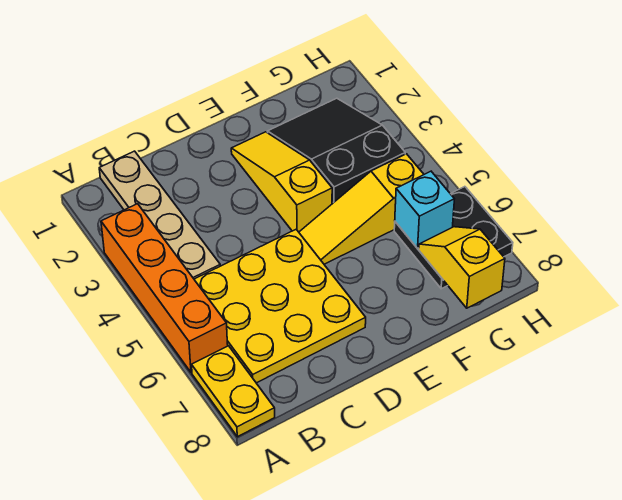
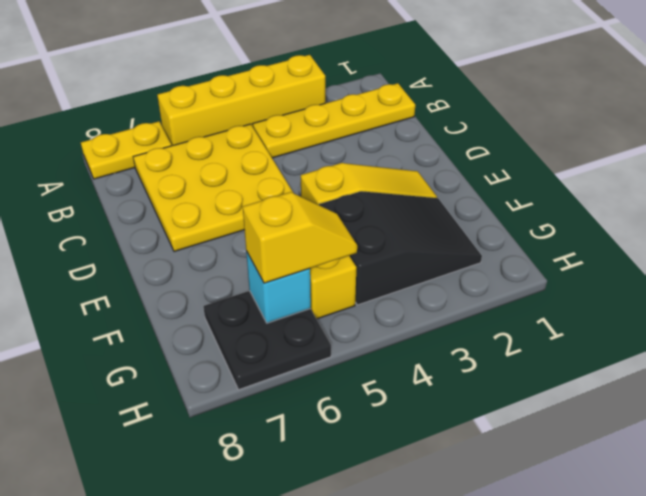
orange brick A3:A6 level 1 -> yellow brick A3:A6 level 1
tan plate B1:B4 level 1 -> yellow plate B1:B4 level 1
yellow slope G7:G8 level 2 top 8 -> yellow slope G5:G6 level 3 top 6

